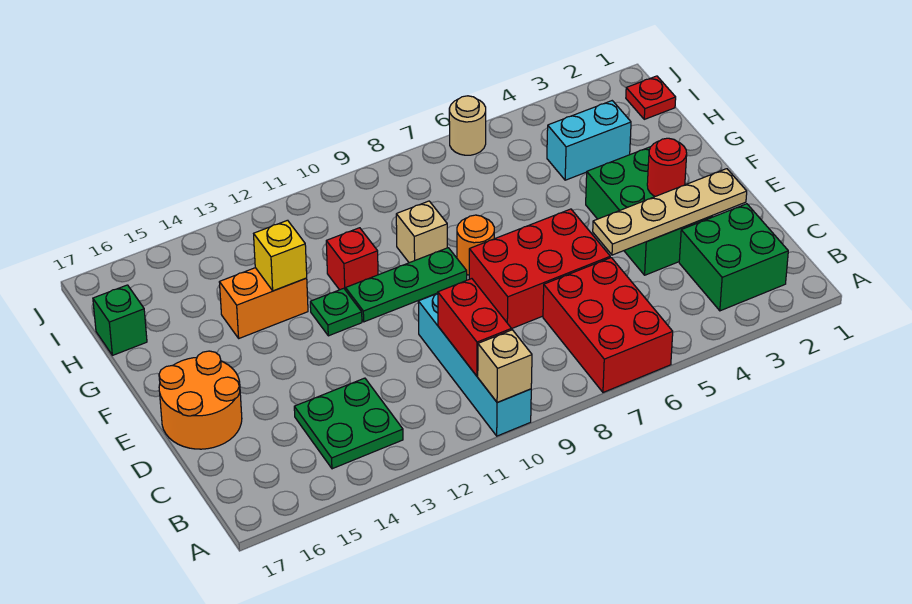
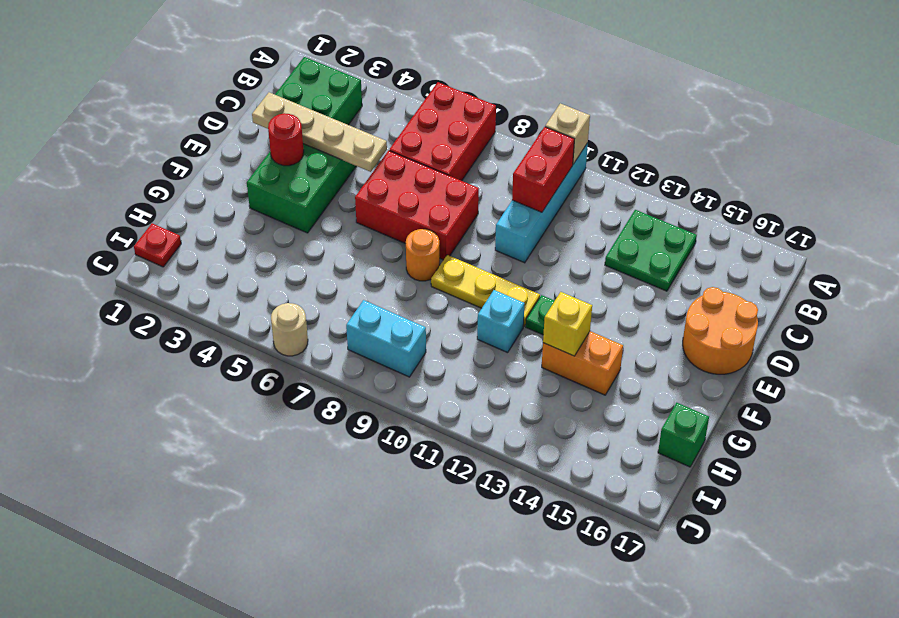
green plate F9:F11 level 1 -> yellow plate F9:F11 level 1
tan brick G9 level 1 -> none
red brick G11 level 1 -> cyan brick G11 level 1
cyan brick H3:H4 level 1 -> cyan brick I8:I9 level 1

